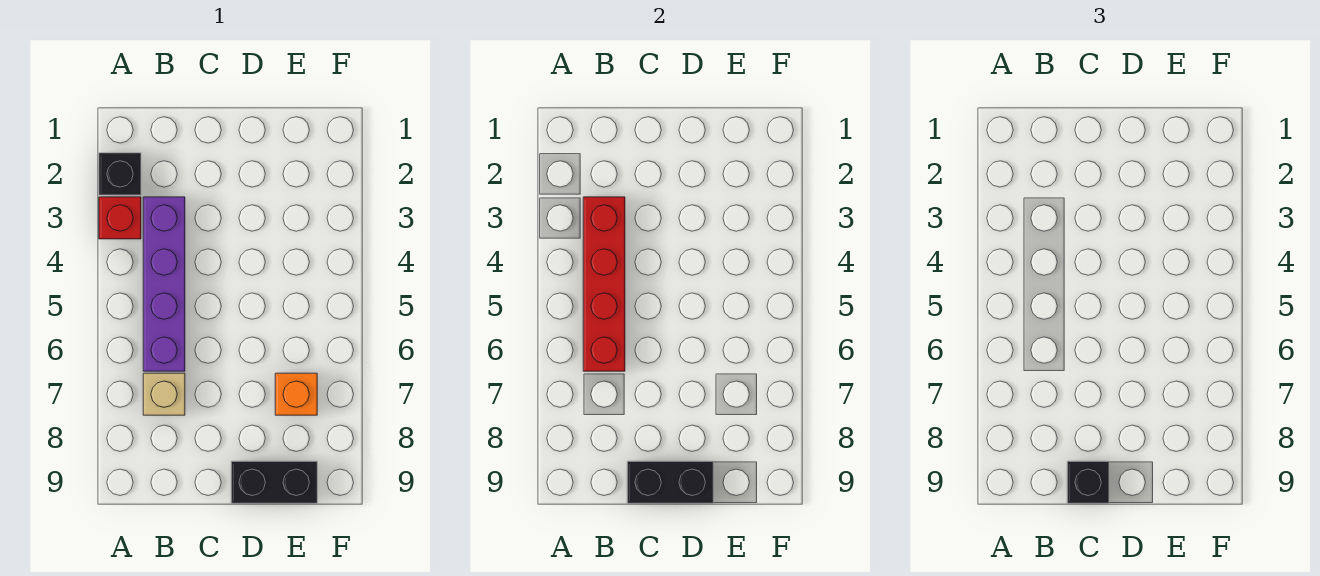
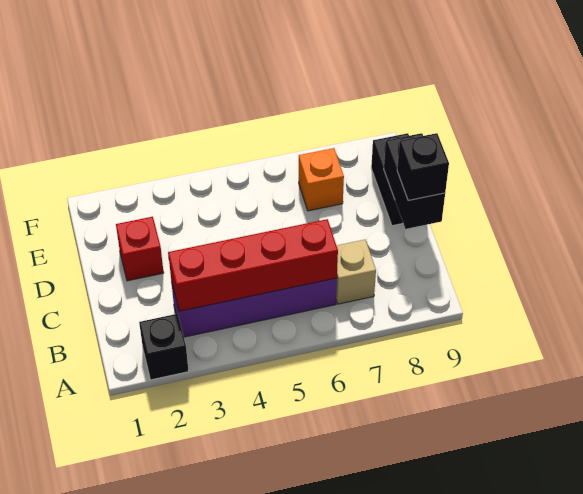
red brick A3 level 1 -> red brick D2 level 1

